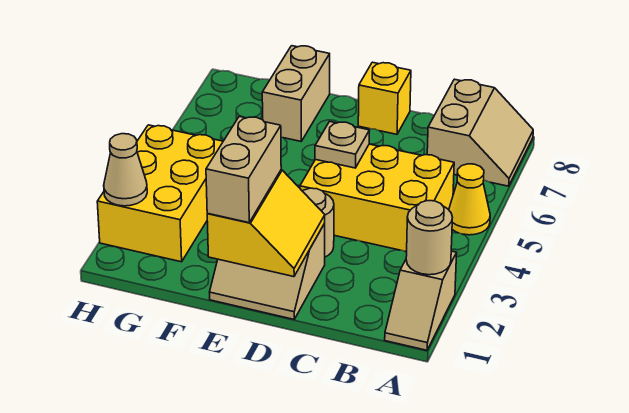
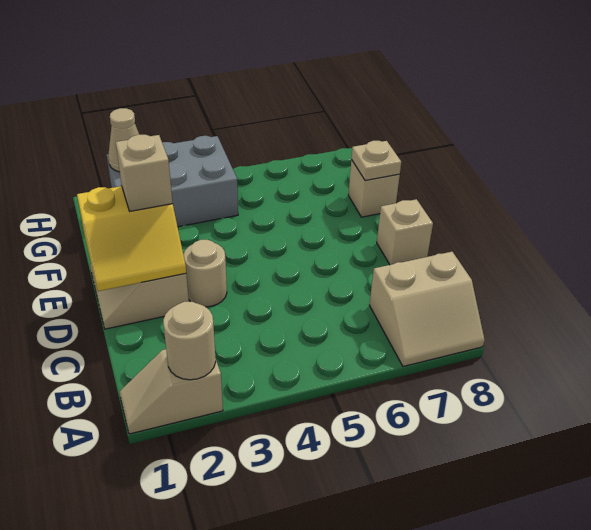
yellow cone A5 level 1 -> none
yellow brick B4:D5 level 1 -> none
tan plate D5 level 2 -> tan plate F8 level 2
yellow brick D8 level 1 -> tan brick D8 level 1
tan brick E1:E2 level 3 -> tan brick E2 level 3
tan brick F7:F8 level 1 -> tan brick F8 level 1
yellow brick G2:H4 level 1 -> grey brick G2:H4 level 1

